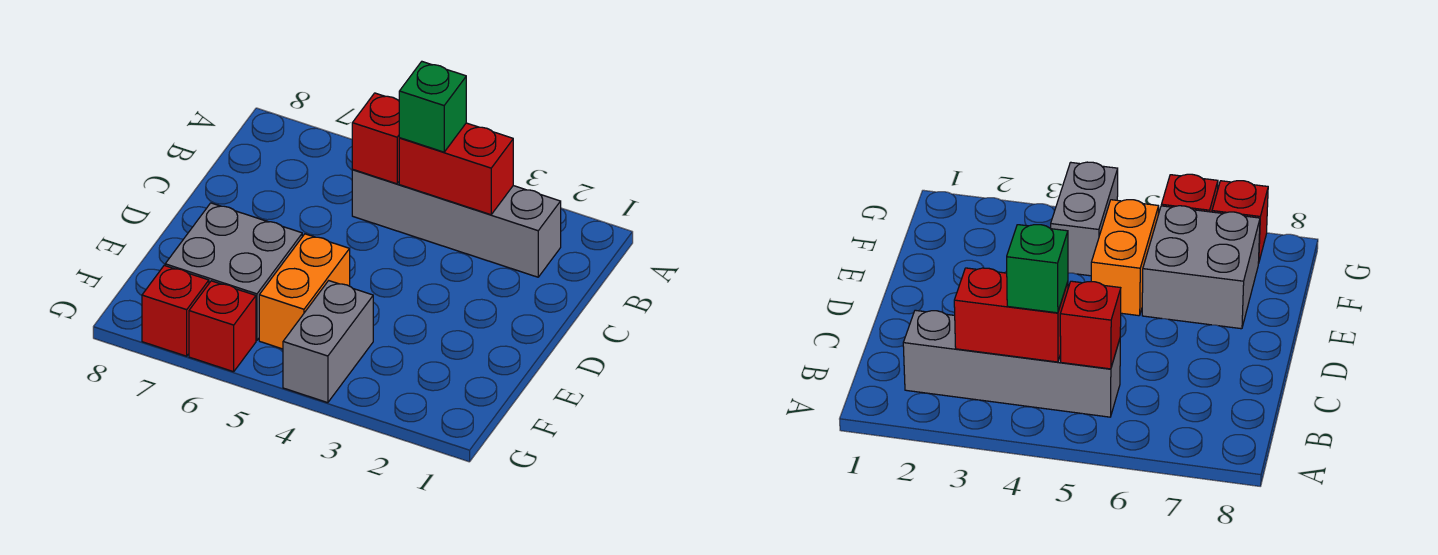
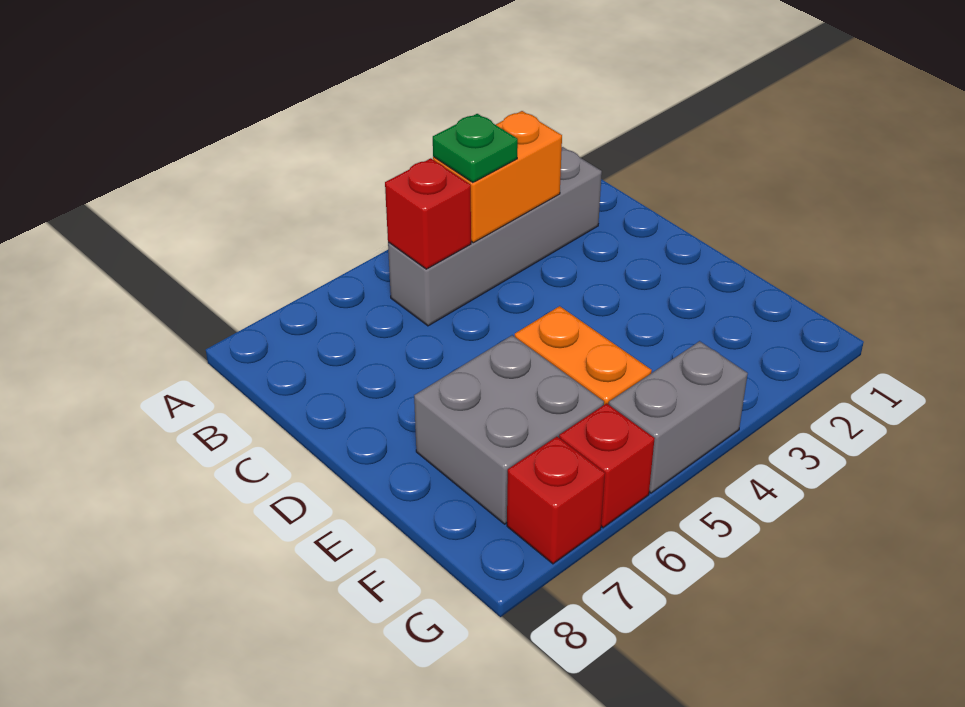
red brick B3:B4 level 2 -> orange brick B3:B4 level 2
green brick B4 level 3 -> green plate B4 level 3
grey brick F4:G4 level 1 -> grey brick G4:G5 level 1

